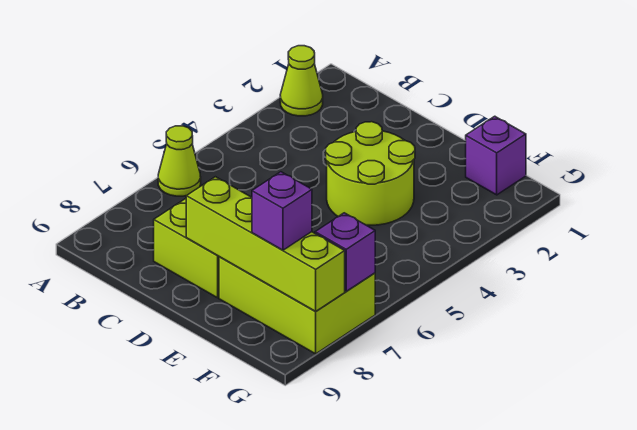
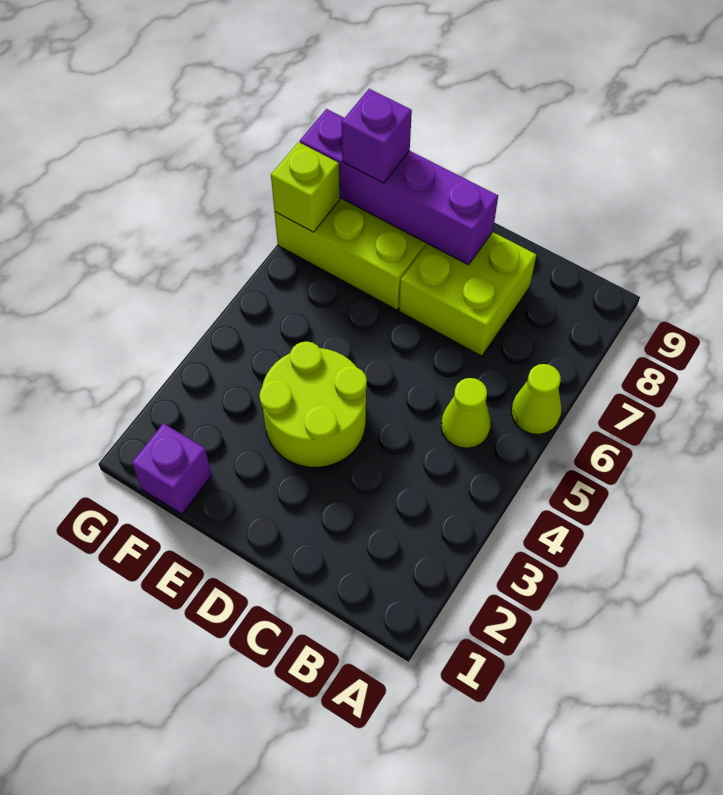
lime cone A2 level 1 -> lime cone B5 level 1
lime brick D8:G8 level 2 -> purple brick D8:G8 level 2
purple brick G7 level 2 -> lime brick G7 level 2

